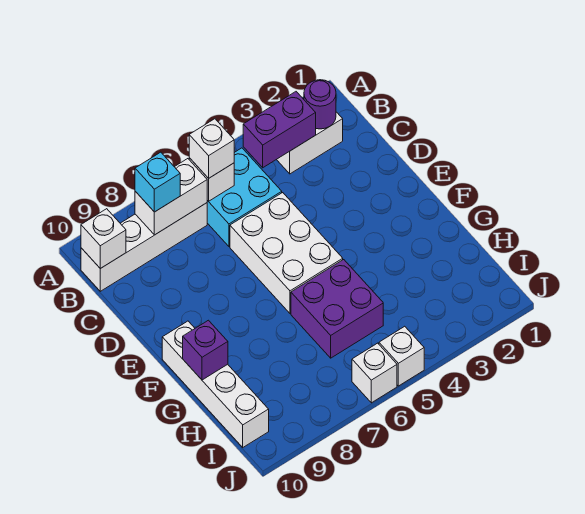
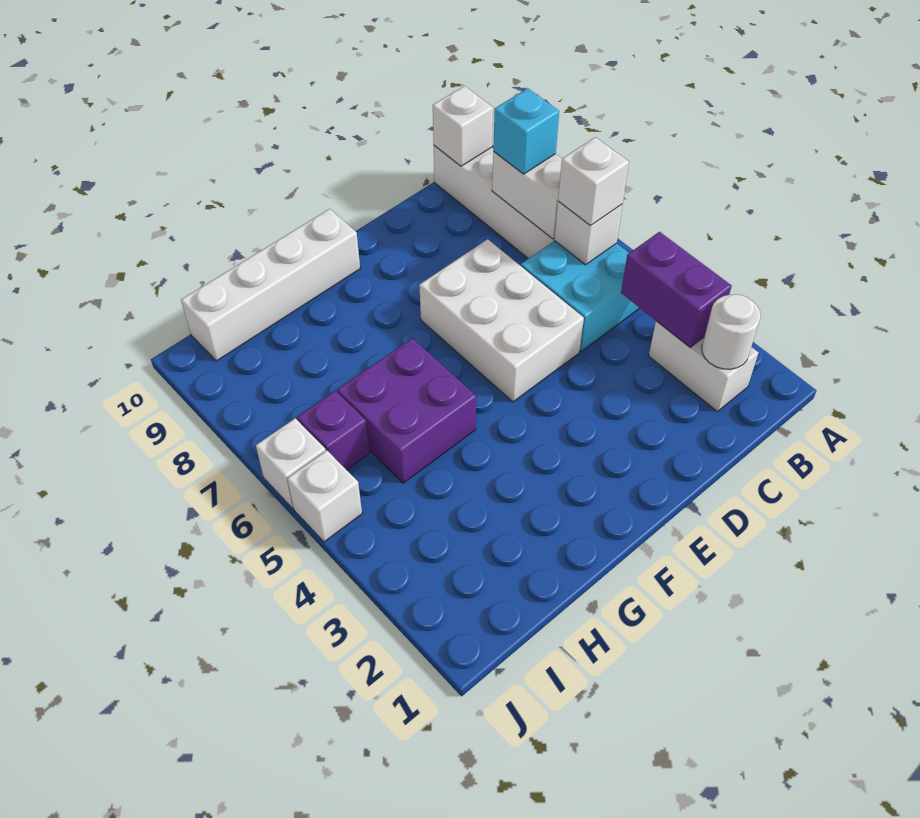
purple round brick B2 level 2 -> white round brick B2 level 2
white brick D5:F6 level 1 -> white brick D5:E7 level 1
purple brick G10 level 2 -> purple brick I6 level 1

